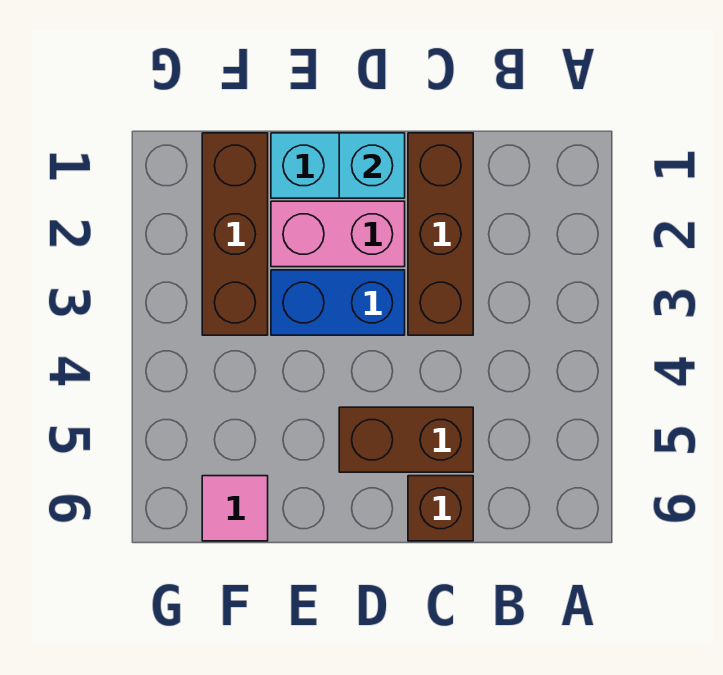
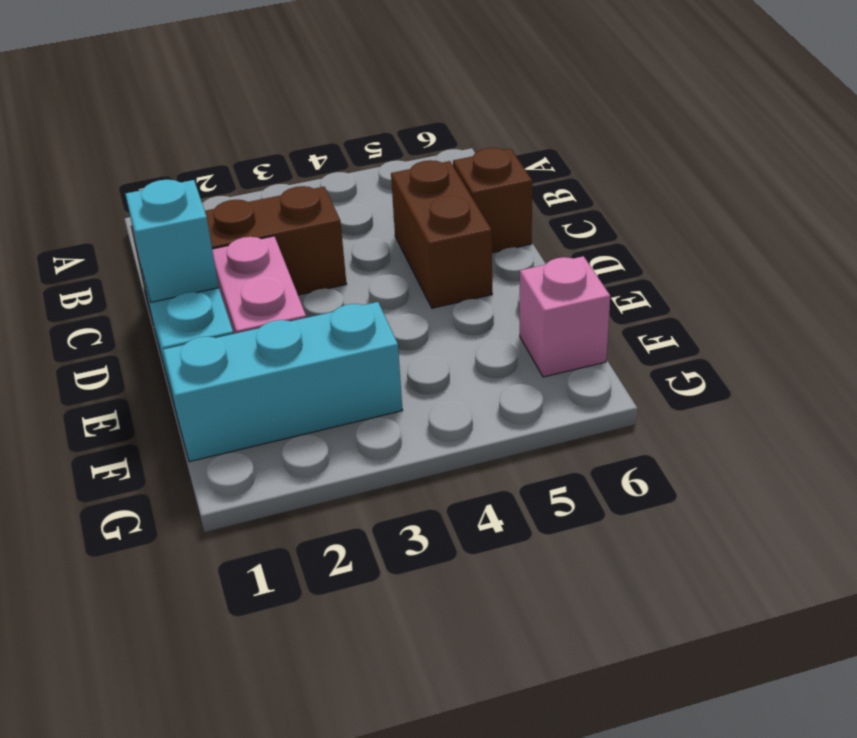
blue brick D3:E3 level 1 -> none
brown brick F1:F3 level 1 -> cyan brick F1:F3 level 1
pink tile F6 level 1 -> pink brick F6 level 1

